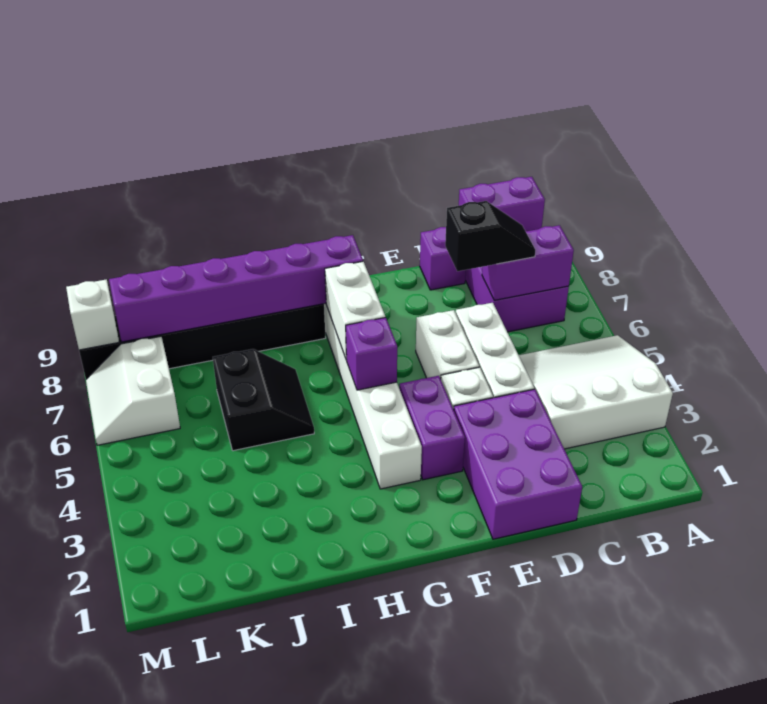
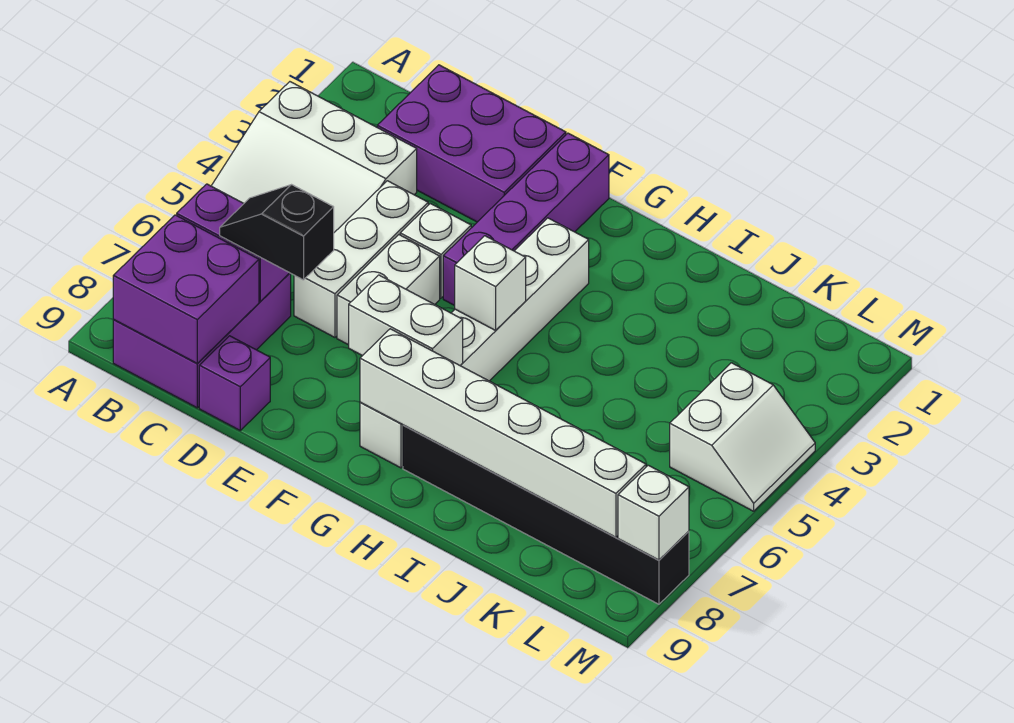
purple brick B9:C9 level 2 -> purple brick B8:C9 level 2
purple brick D1:E3 level 1 -> purple brick C1:E2 level 1
purple brick F3:F4 level 1 -> purple brick F1:F4 level 1
purple brick G5 level 2 -> white brick G5 level 2
white brick G6:G7 level 2 -> white brick F7:G7 level 2
purple brick G8:L8 level 2 -> white brick G8:L8 level 2
black slope I5:J6 level 1 top J -> none
white slope L6:M7 level 1 top L -> white slope L4:M5 level 1 top L

